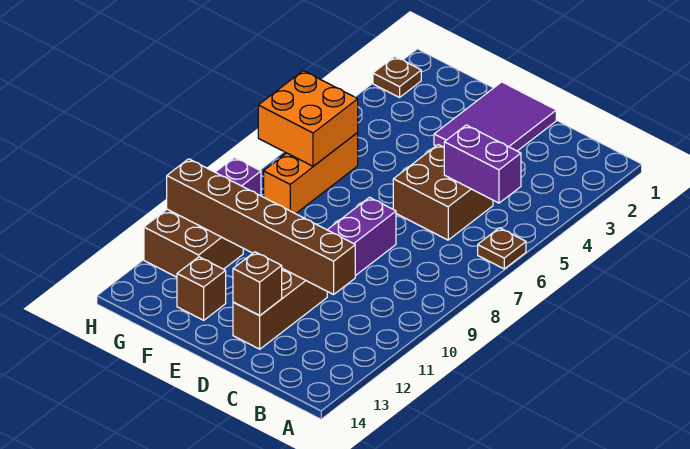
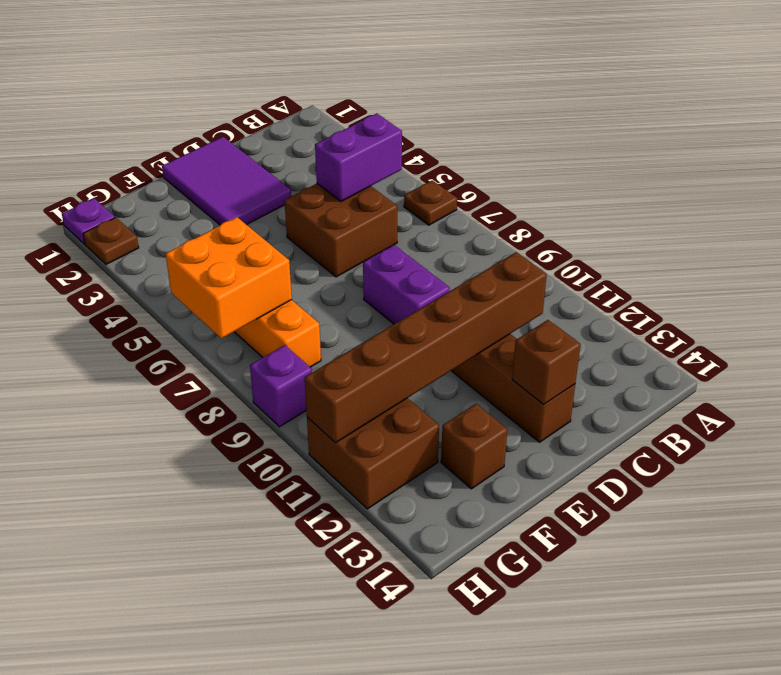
none -> purple plate H1 level 1

